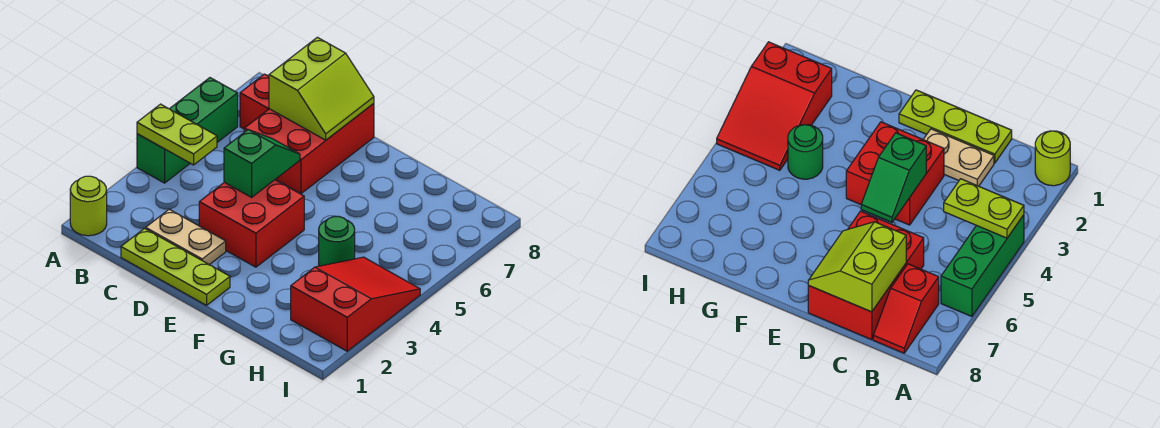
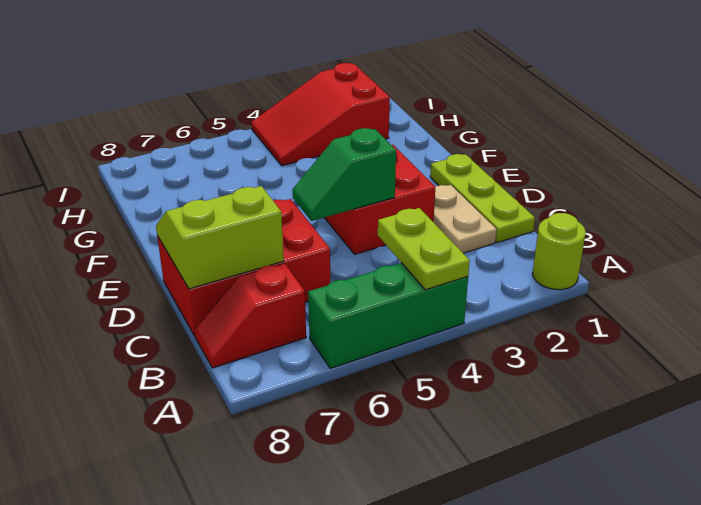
green round brick G4 level 1 -> none

